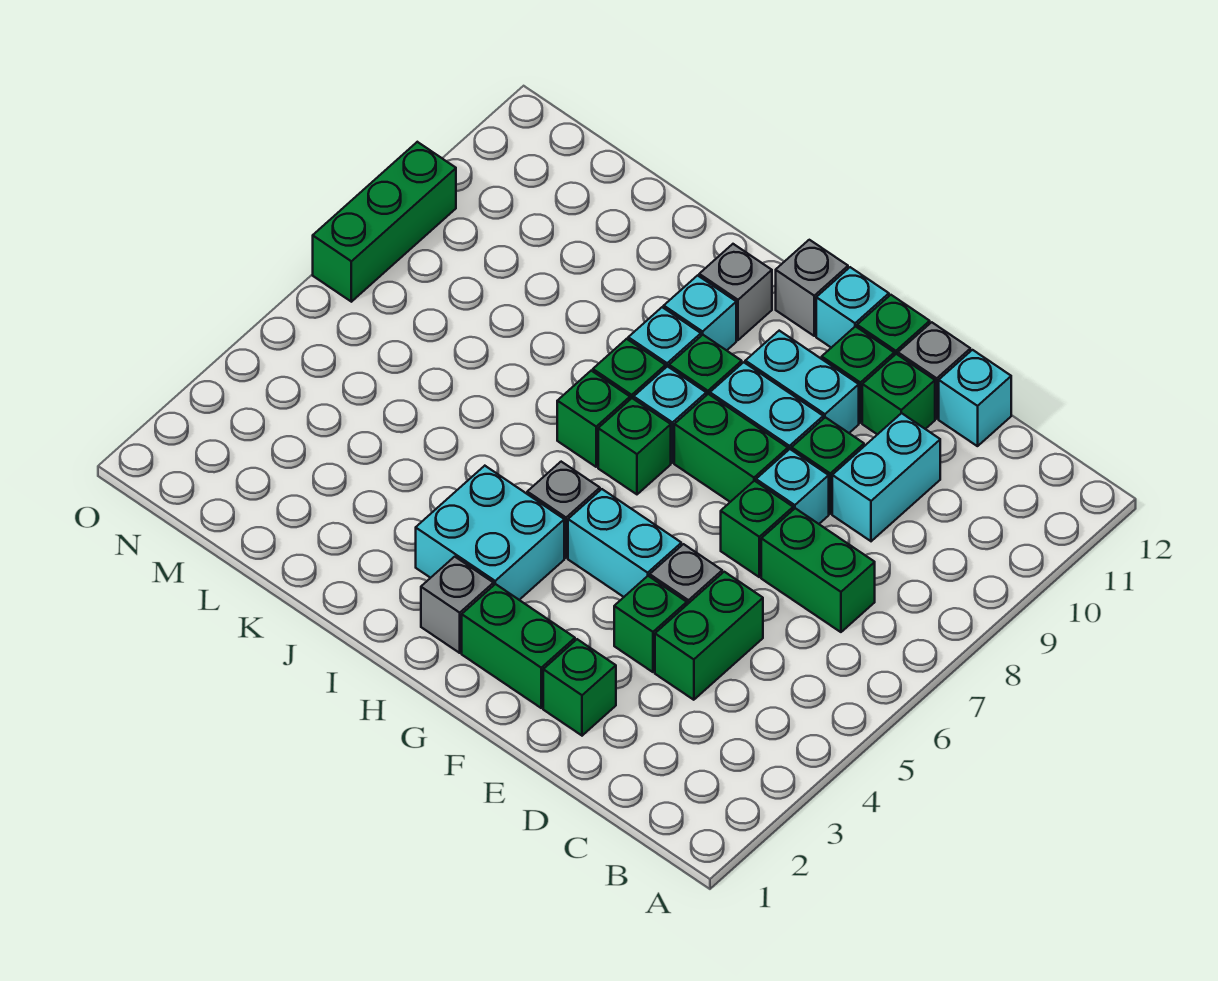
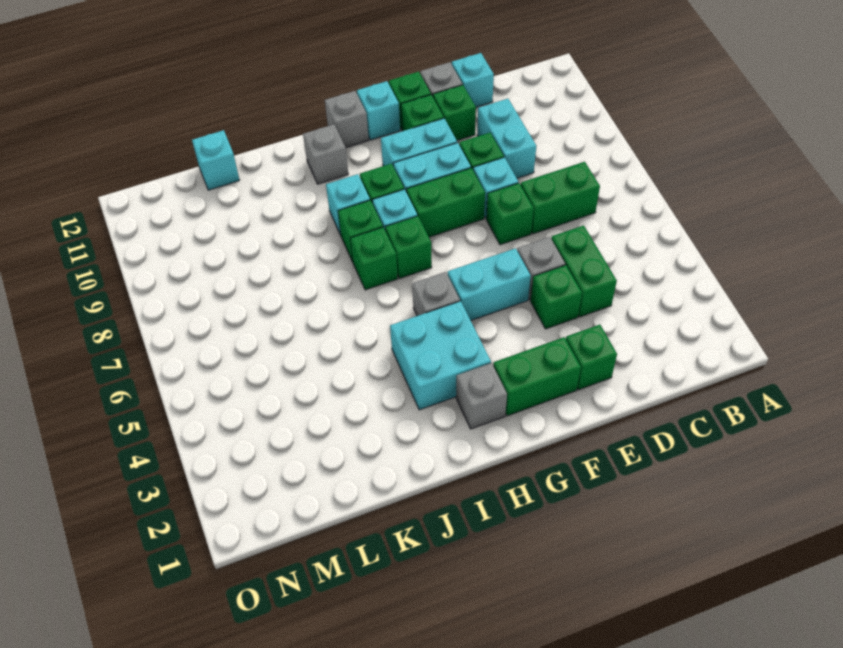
cyan brick I10 level 1 -> cyan brick L12 level 1
green brick O7:O9 level 1 -> none

